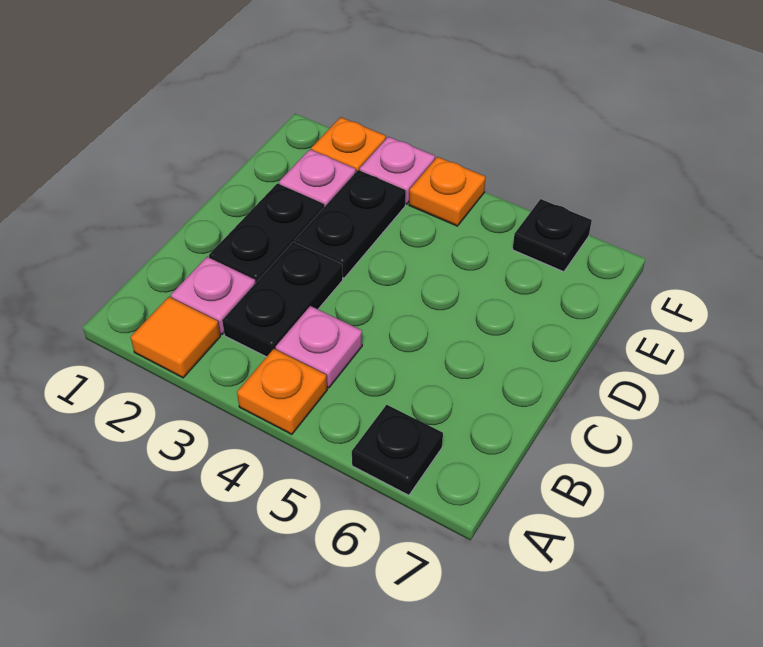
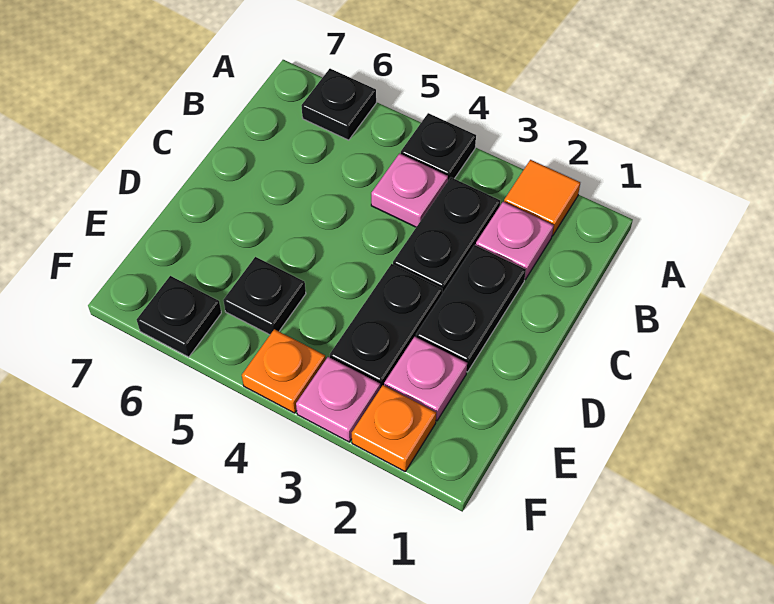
orange plate A4 level 1 -> black plate A4 level 1
none -> black plate E5 level 1

